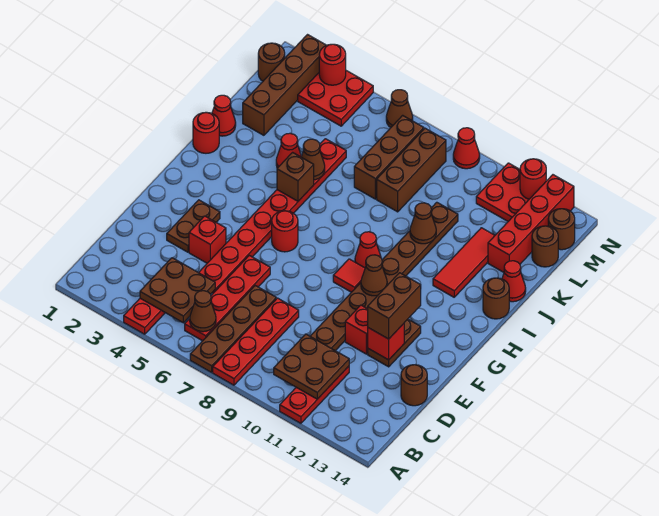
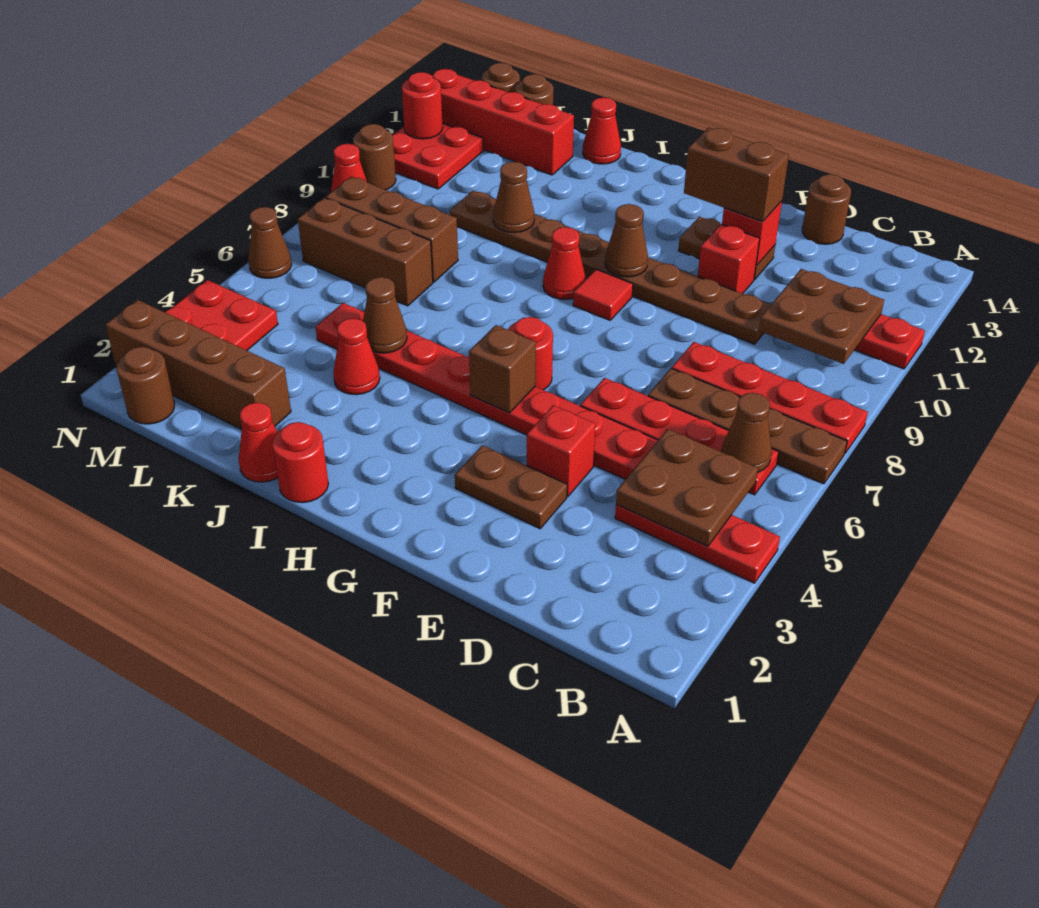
brown brick I5 level 2 -> brown brick G5 level 2
red tile I12:K12 level 1 -> none
brown round brick I14 level 1 -> brown round brick N10 level 1
red round brick N3 level 2 -> none

